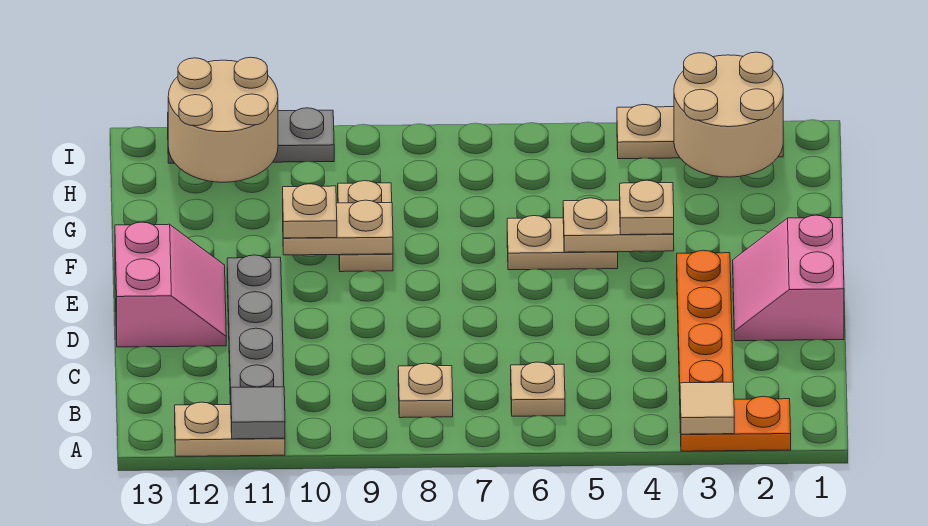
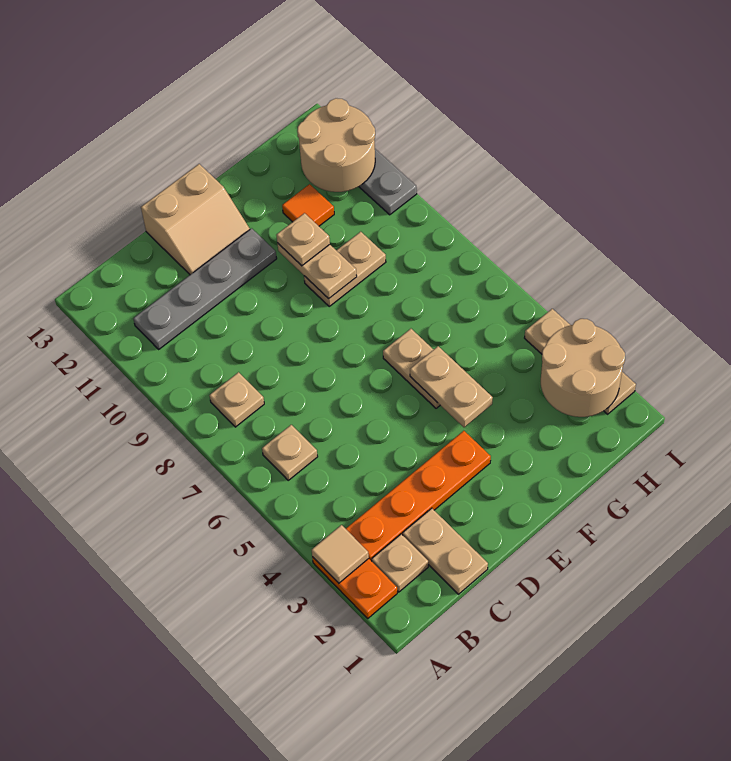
tan plate A11:A12 level 1 -> tan plate C1:C2 level 1
grey tile A11 level 2 -> none
pink slope D1:E2 level 1 top 1 -> none
pink slope D12:E13 level 1 top 13 -> tan slope D12:E13 level 1 top 13
tan plate F4 level 3 -> tan plate B2 level 1
none -> orange tile G11 level 1

